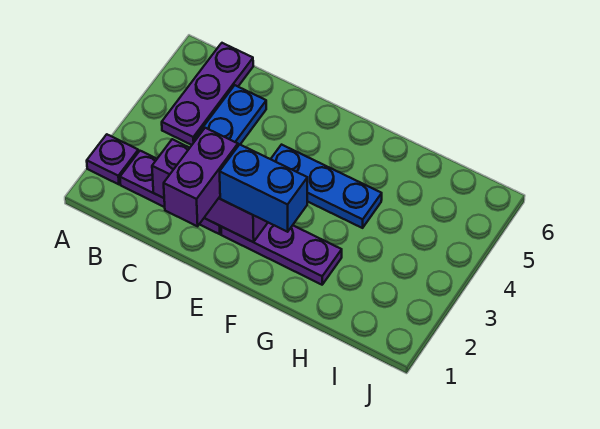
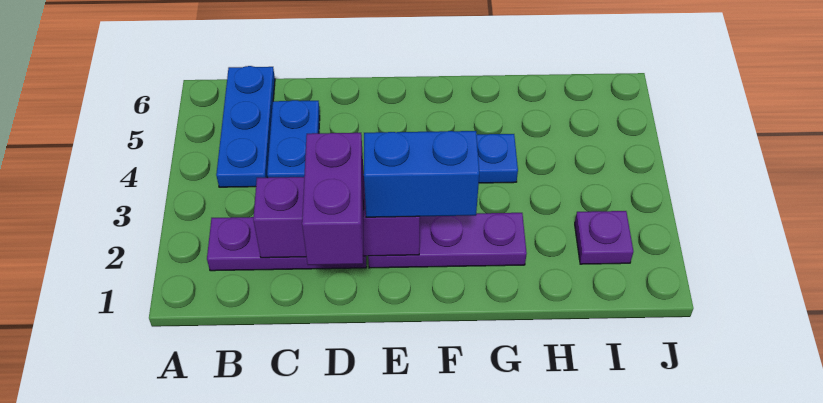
purple plate A2 level 1 -> purple plate I2 level 1
purple plate B4:B6 level 1 -> blue plate B4:B6 level 1

